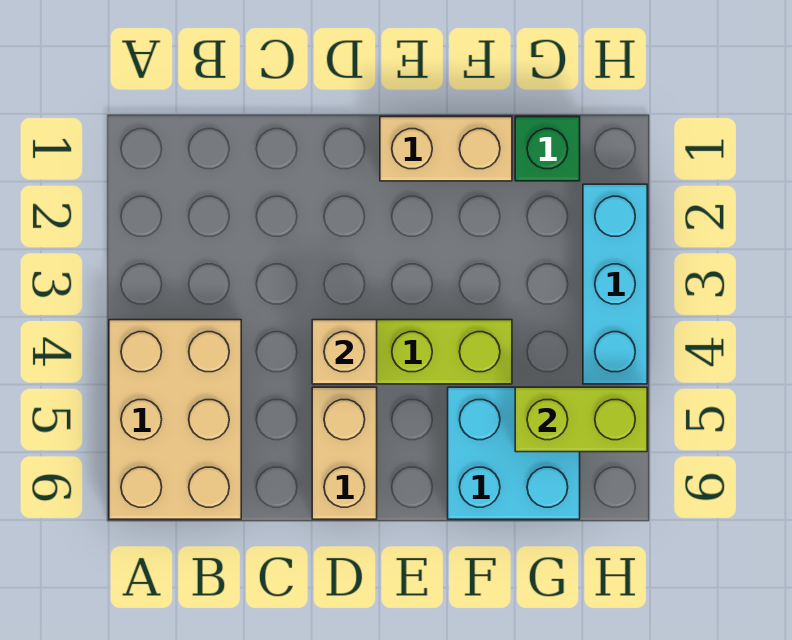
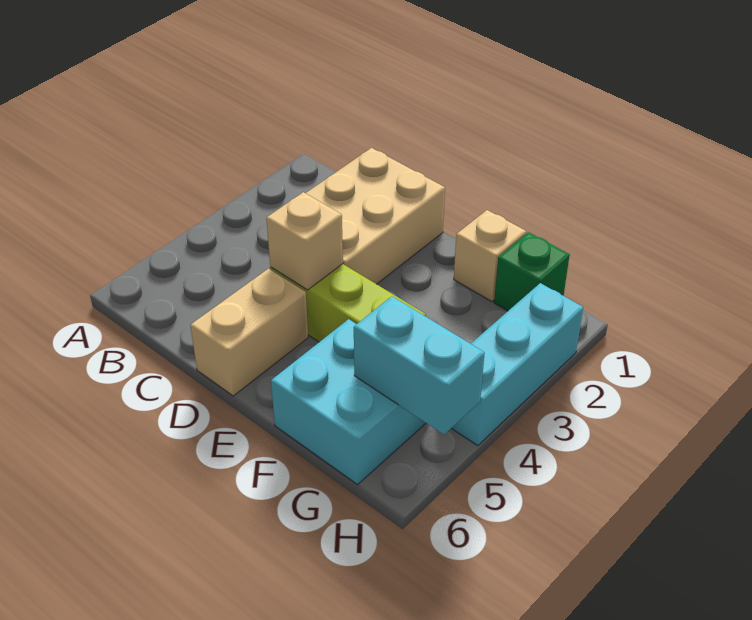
tan brick A4:B6 level 1 -> tan brick C1:D3 level 1
tan brick E1:F1 level 1 -> tan brick F1 level 1
lime brick G5:H5 level 2 -> cyan brick G5:H5 level 2

